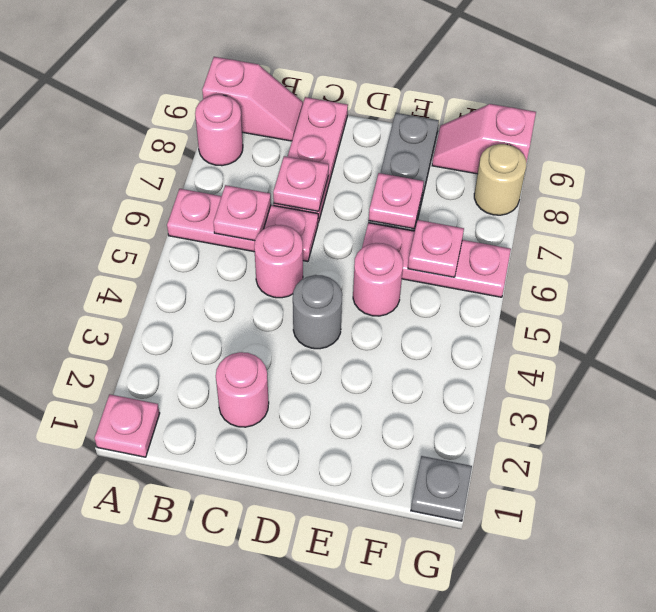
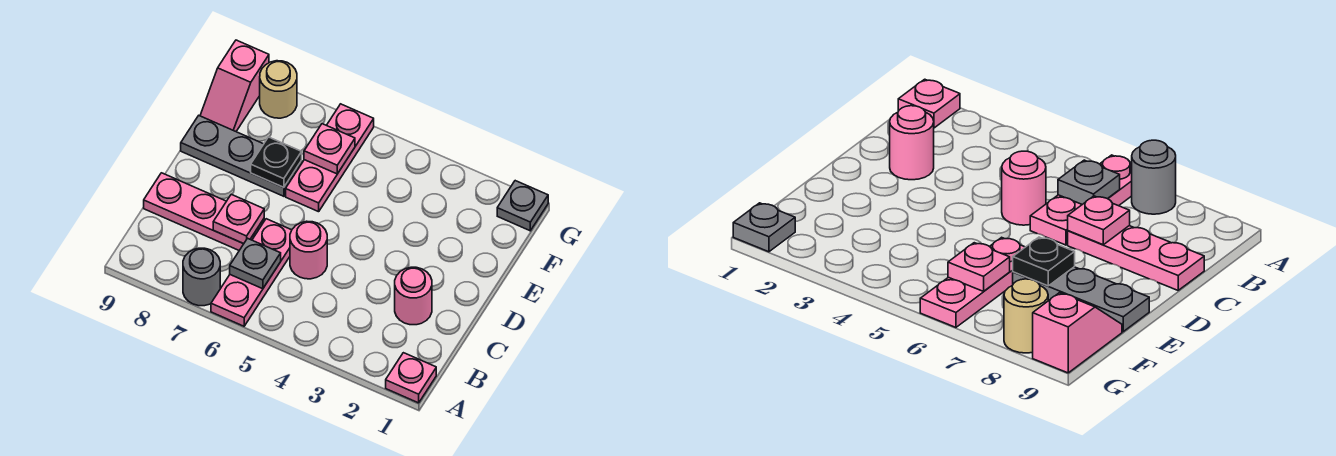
pink round brick A8 level 1 -> none
pink slope A9:B9 level 1 top A -> none
pink plate B6 level 2 -> grey plate B6 level 2
grey round brick D4 level 1 -> grey round brick A7 level 1
pink round brick E5 level 1 -> none
pink plate E7 level 2 -> black plate E7 level 2

